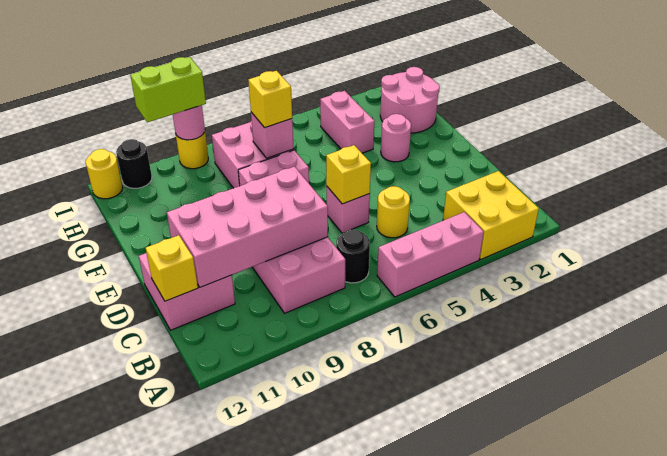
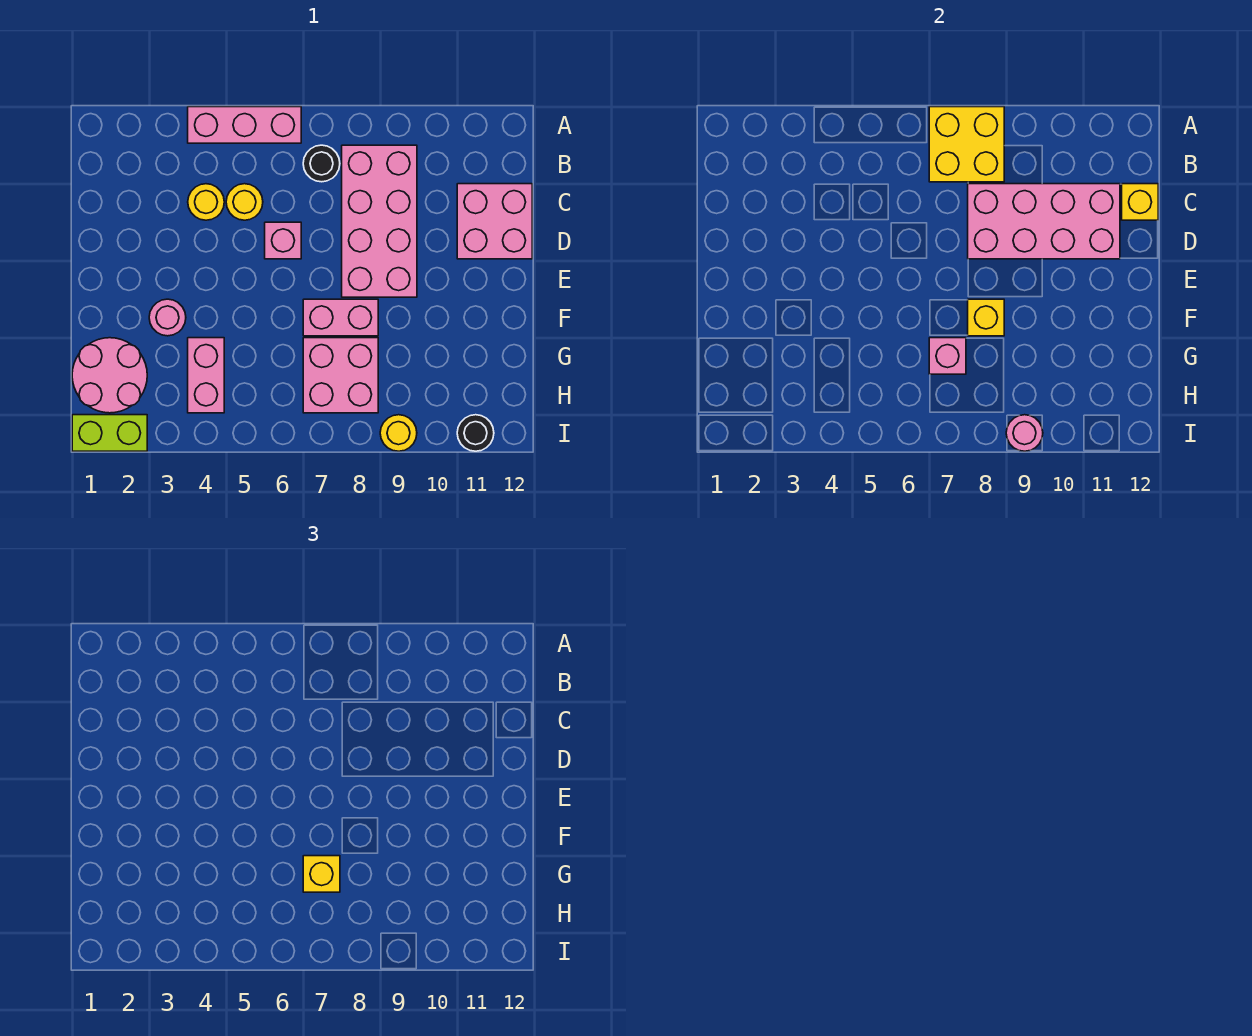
yellow brick A2:B3 level 1 -> yellow brick A7:B8 level 2
yellow brick D6 level 2 -> yellow brick F8 level 2
lime brick I9:I10 level 3 -> lime brick I1:I2 level 1
yellow round brick I12 level 1 -> yellow round brick C4 level 1

